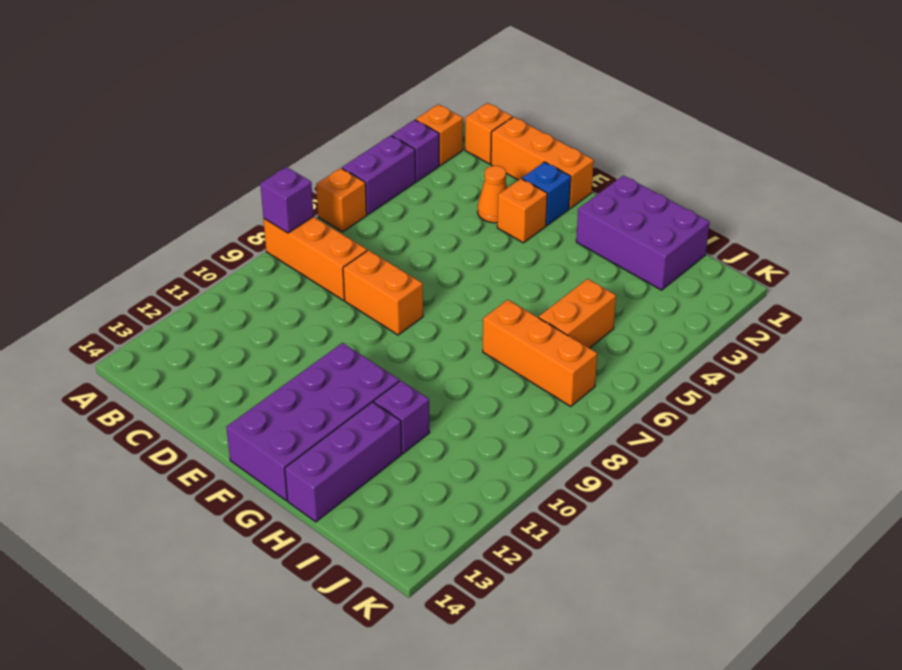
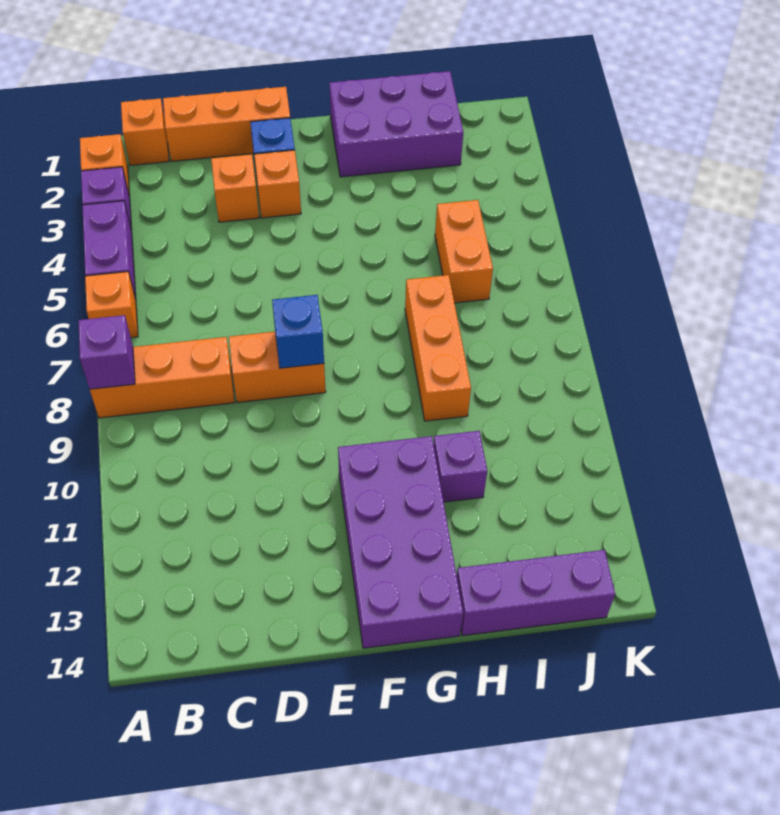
orange cone D3 level 1 -> orange brick D3 level 1
none -> blue brick E8 level 2
orange brick H7:J7 level 1 -> orange brick H7:H9 level 1
purple brick H12:H14 level 1 -> purple brick H14:J14 level 1

